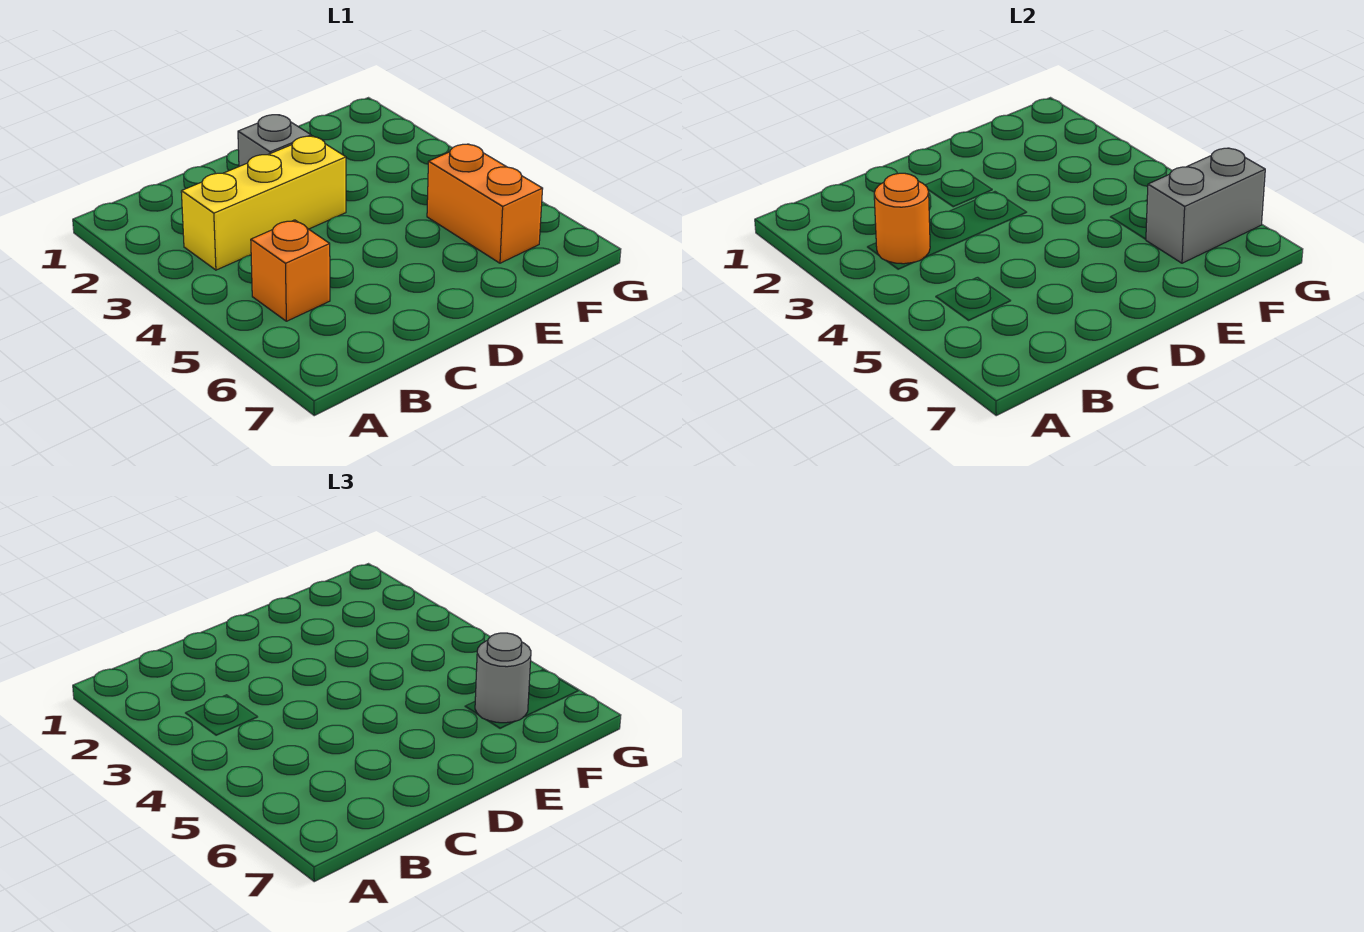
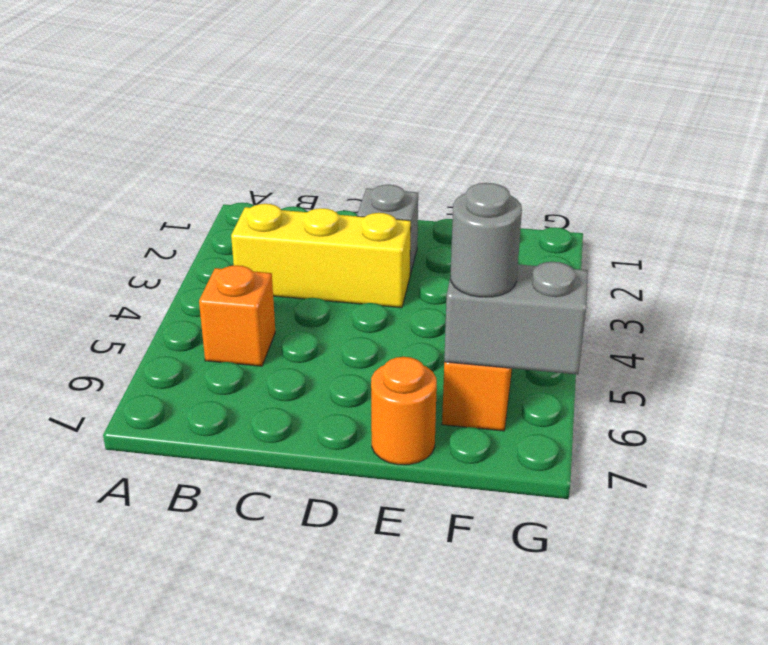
orange round brick B3 level 2 -> orange round brick E7 level 1

